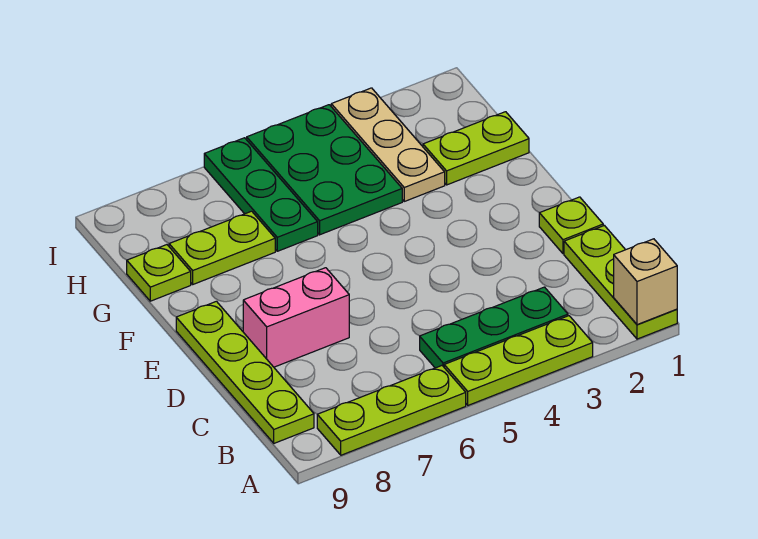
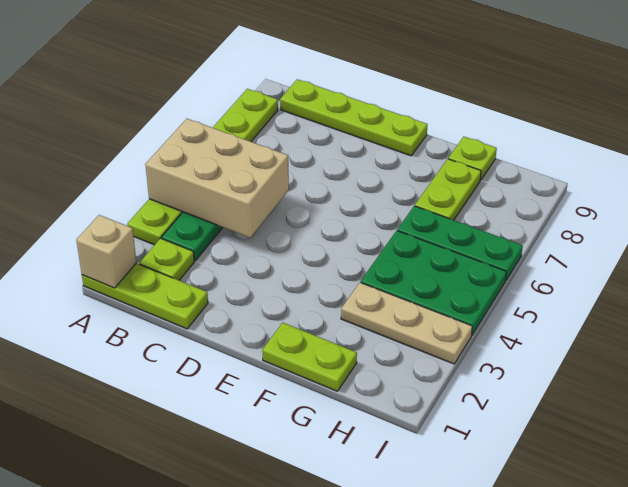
none -> tan brick A4:C5 level 2
lime plate D1 level 1 -> lime plate B2 level 1
pink brick D7:D8 level 1 -> none
lime plate G1:G2 level 1 -> lime plate F1:G1 level 1

